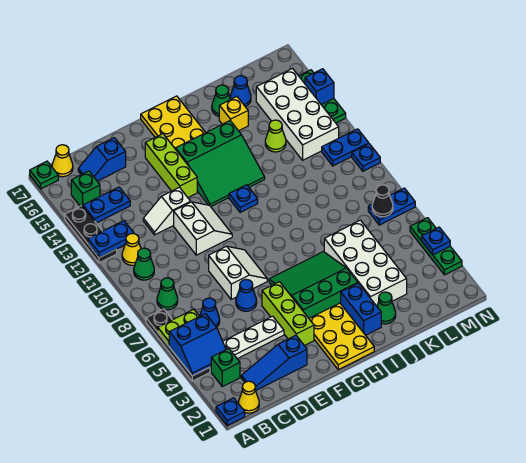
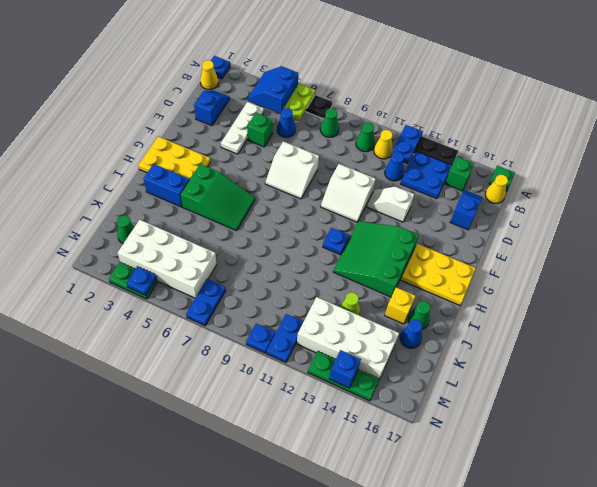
green brick B3 level 1 -> green brick D5 level 1
blue plate B14:C14 level 1 -> blue plate B13:C14 level 1
blue slope C2:E2 level 1 top E -> blue slope C2:D2 level 1 top D
white slope D12:E12 level 1 top E -> white slope E12:E13 level 1 top 13
blue cone E6 level 1 -> blue cone C12 level 1
lime brick F3:F5 level 1 -> none
lime brick F13:F15 level 1 -> none
green slope G4:I6 level 1 top 4 -> green slope H4:I6 level 1 top 4
green cone J2 level 1 -> green cone L2 level 1
white brick J3:K6 level 1 -> white brick L3:M6 level 1
black cone M7 level 2 -> none
green plate N3:N5 level 1 -> green plate N3:N4 level 1

